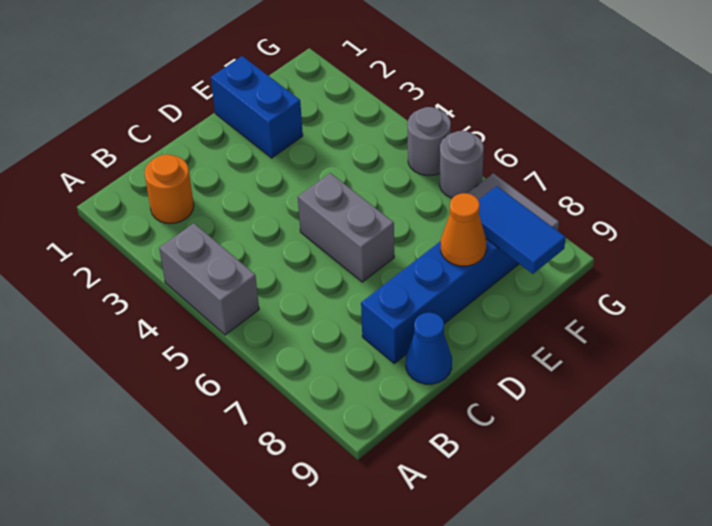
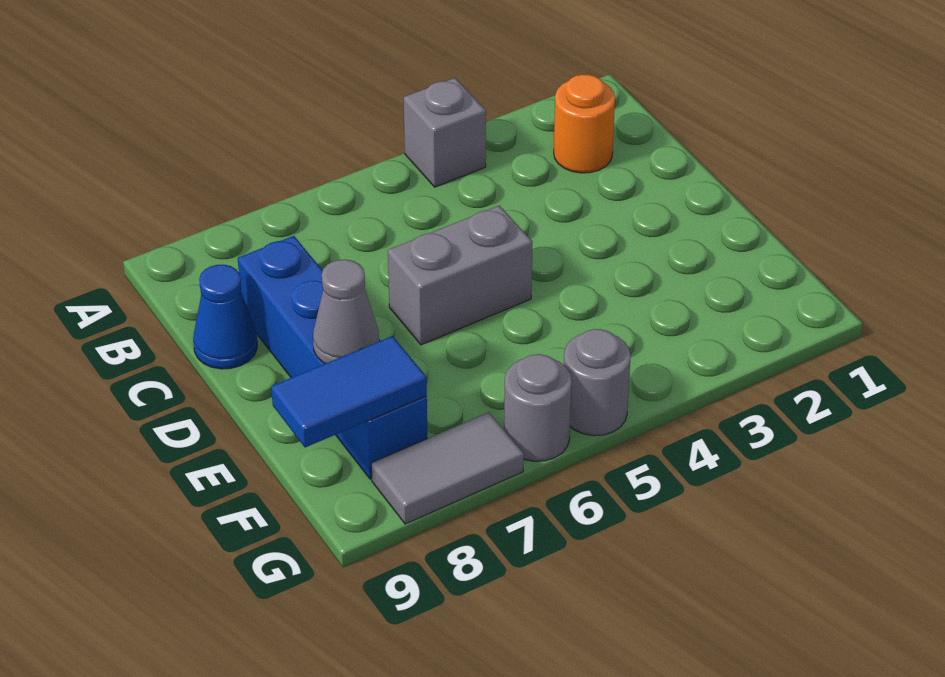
grey brick A4:A5 level 1 -> grey brick A4 level 1
blue brick E1:E2 level 1 -> none
orange cone E8 level 2 -> grey cone E8 level 2

